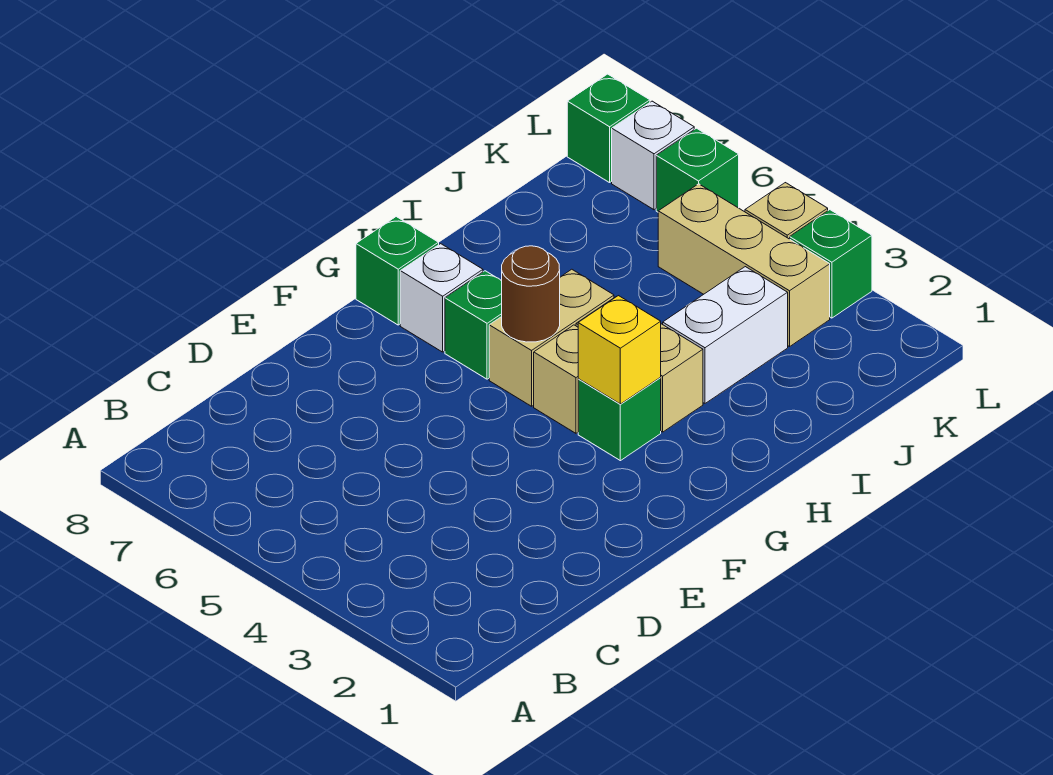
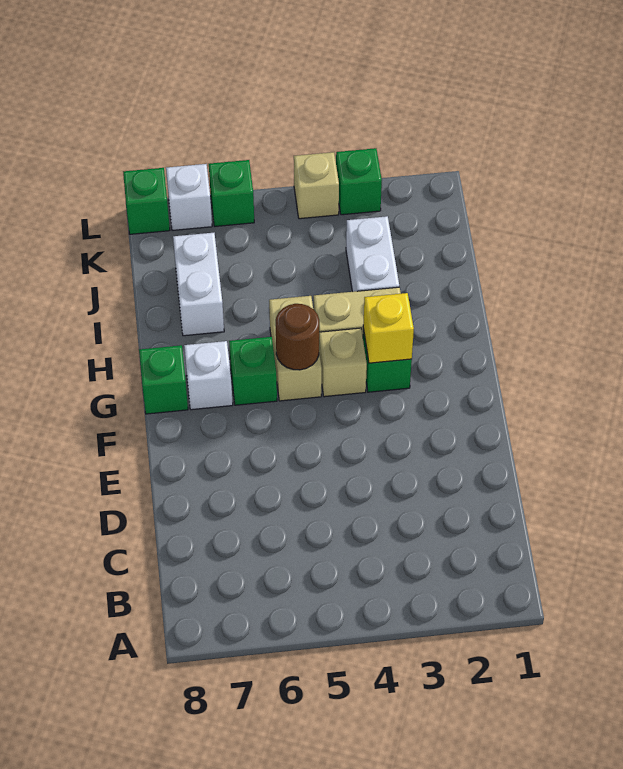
none -> white brick I7:J7 level 1
tan brick K3:K5 level 1 -> none

